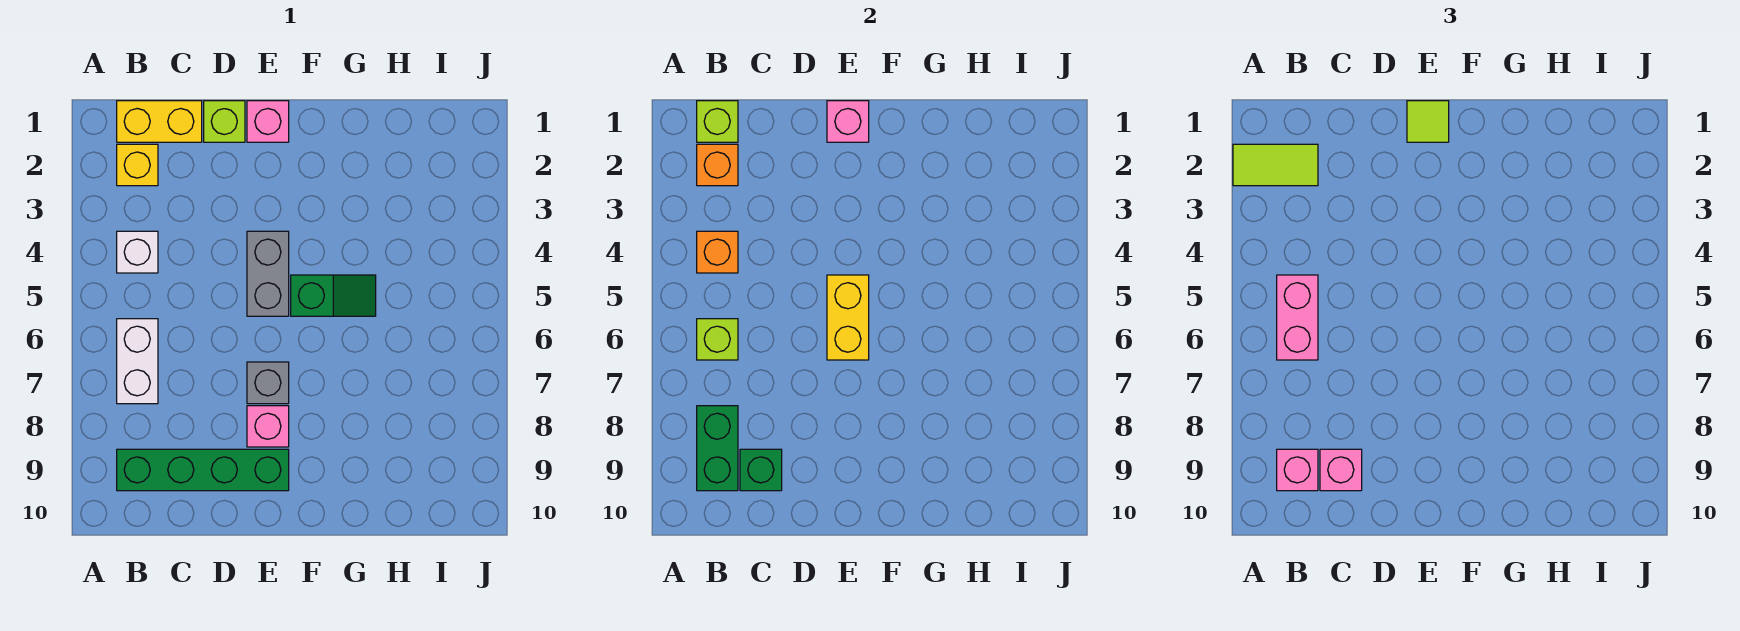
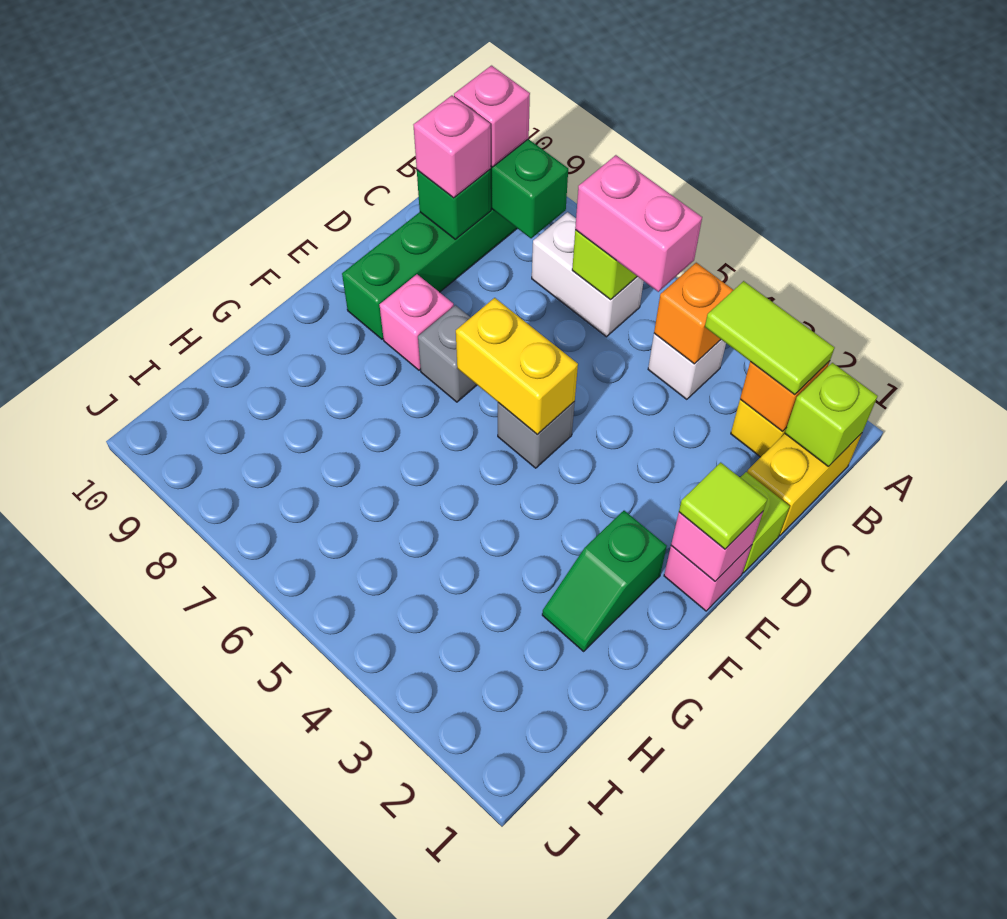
lime tile A2:B2 level 3 -> lime tile B2:B3 level 3
grey brick E4:E5 level 1 -> grey brick E5 level 1
green slope F5:G5 level 1 top F -> green slope F2:G2 level 1 top F

